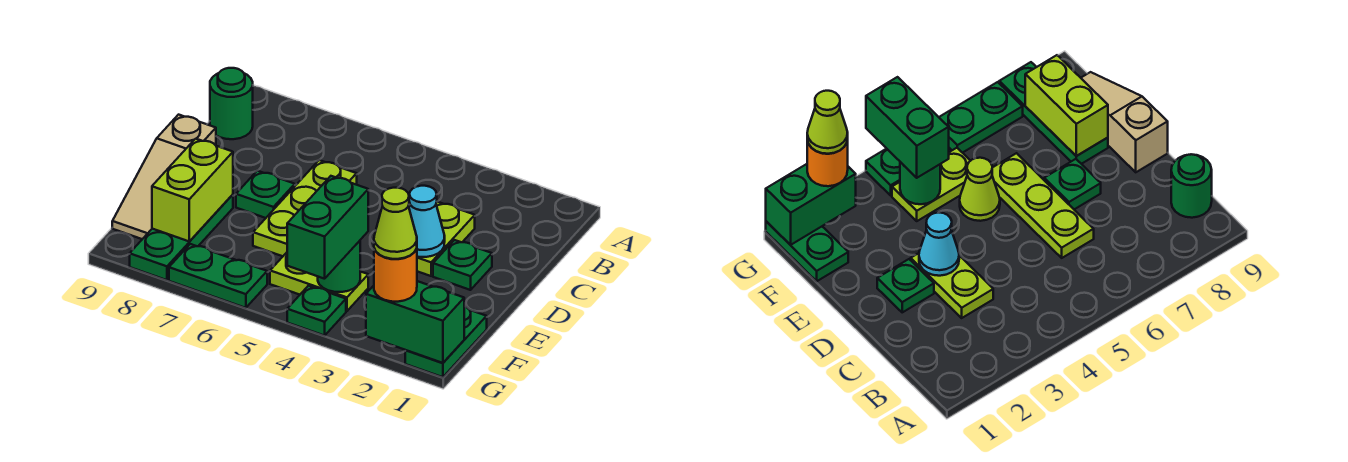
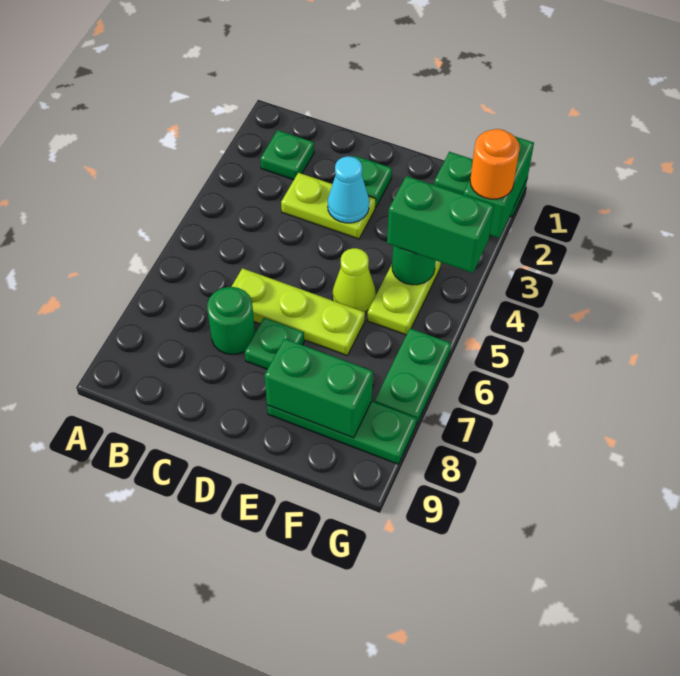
green round brick B9 level 1 -> green round brick C7 level 1
tan slope D9:F9 level 1 top D -> none
lime brick E8:F8 level 2 -> green brick E8:F8 level 2
lime cone G2 level 4 -> none
green plate G4 level 1 -> green plate B2 level 1

